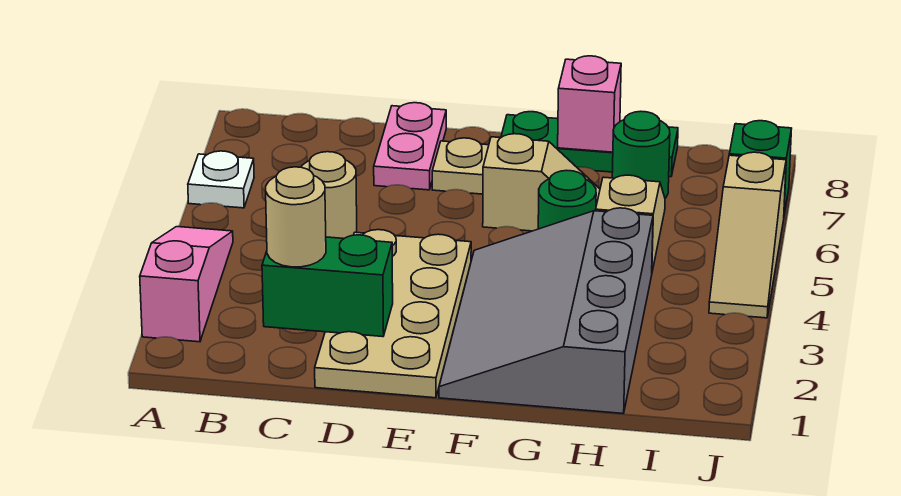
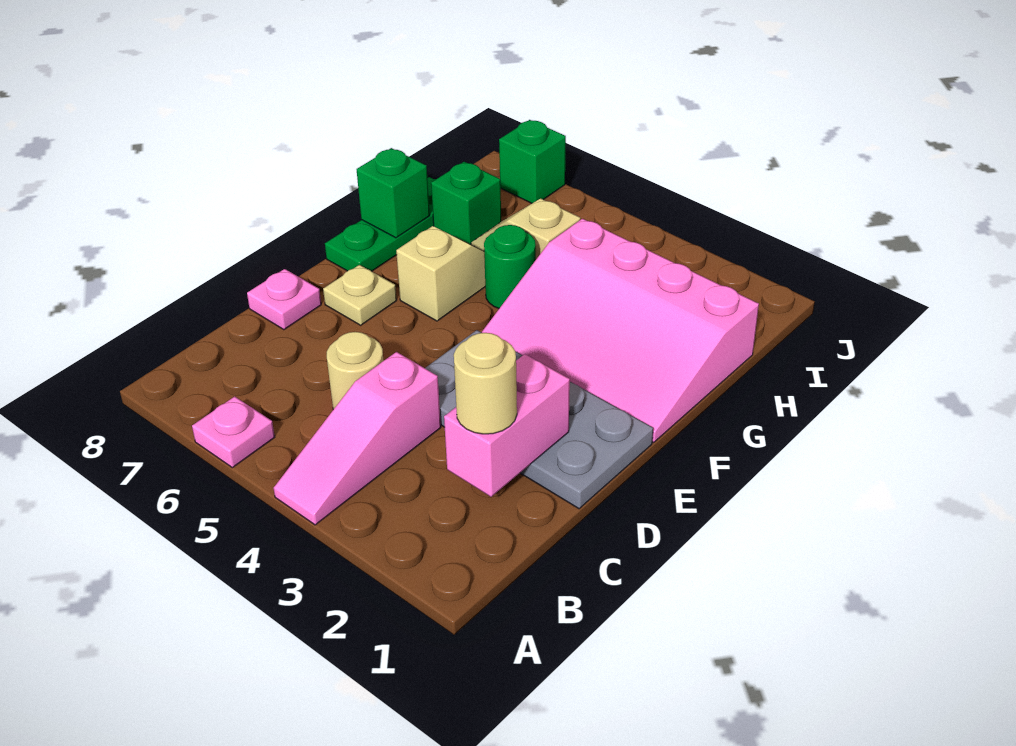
pink slope A2:A4 level 1 top 2 -> pink slope A4:C4 level 1 top C
white plate A6 level 1 -> pink plate A6 level 1
green brick C2:D2 level 2 -> pink brick C2:D2 level 2
tan plate D1:E4 level 1 -> grey plate D1:E4 level 1
pink plate D7:D8 level 1 -> pink plate D8 level 1
grey slope F1:H4 level 1 top H -> pink slope F1:H4 level 1 top H
pink brick G8 level 2 -> green brick G8 level 2
green round brick H7 level 1 -> green brick H7 level 1
tan slope J4:J6 level 1 top 6 -> none

